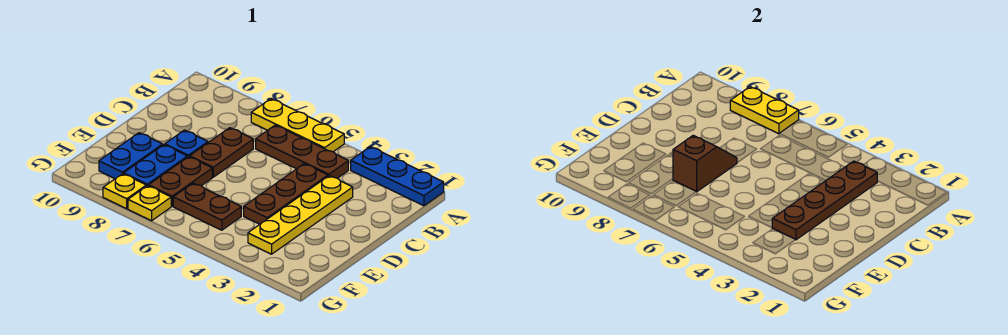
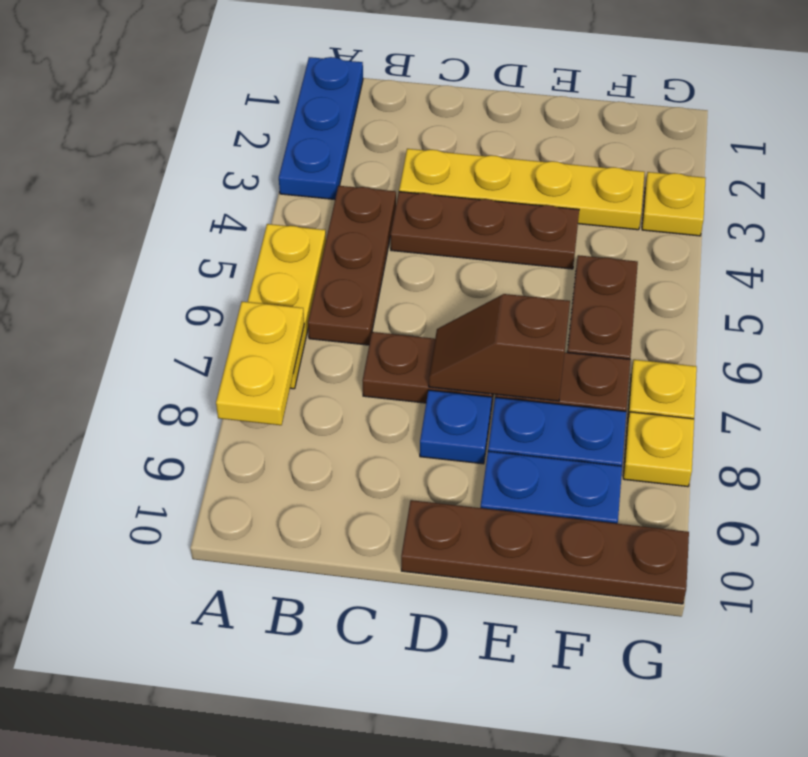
brown plate B3:E3 level 2 -> brown plate D10:G10 level 1
none -> yellow plate G3 level 1

